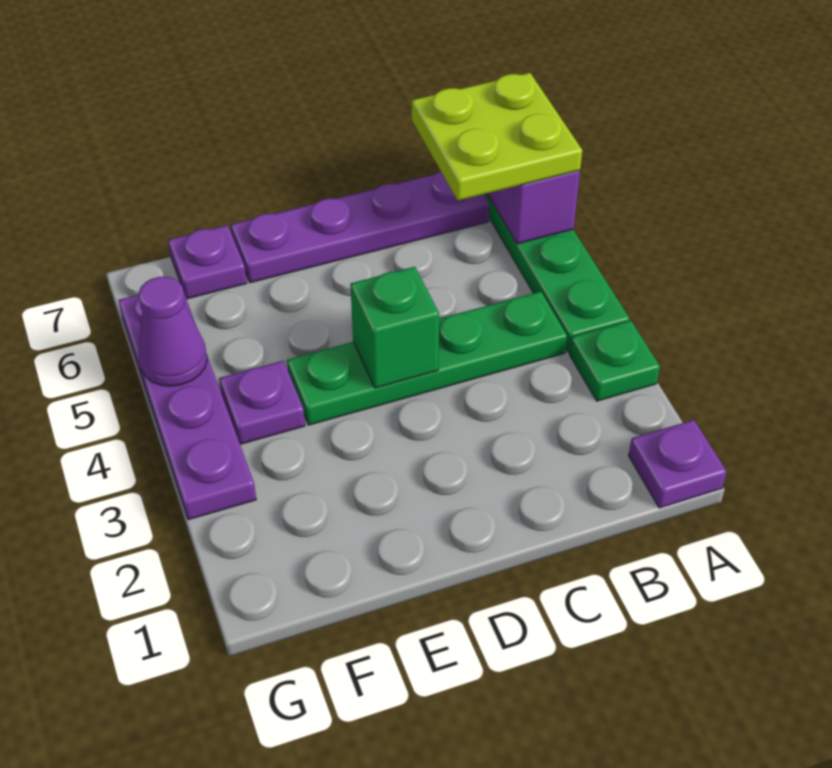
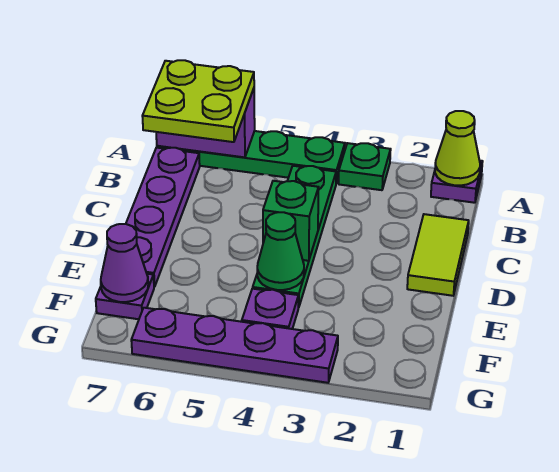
none -> lime cone A1 level 2
none -> lime tile C1:D1 level 1
none -> green cone E4 level 2
purple cone G5 level 2 -> purple cone F7 level 2

